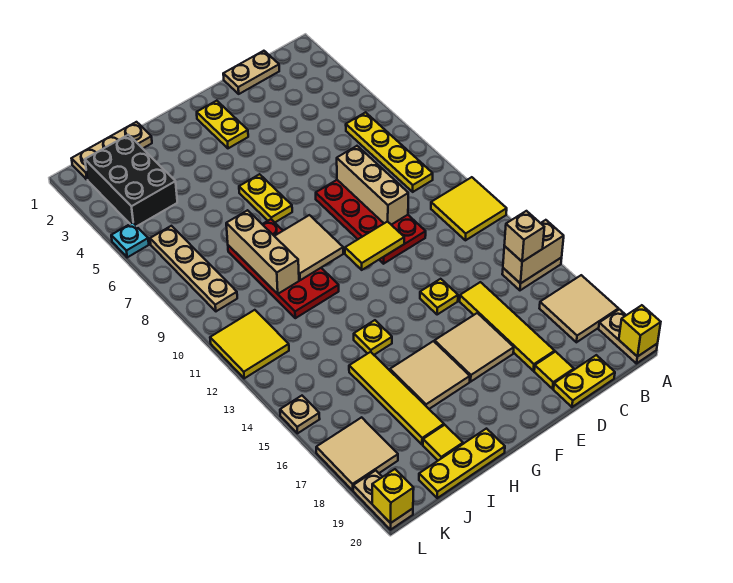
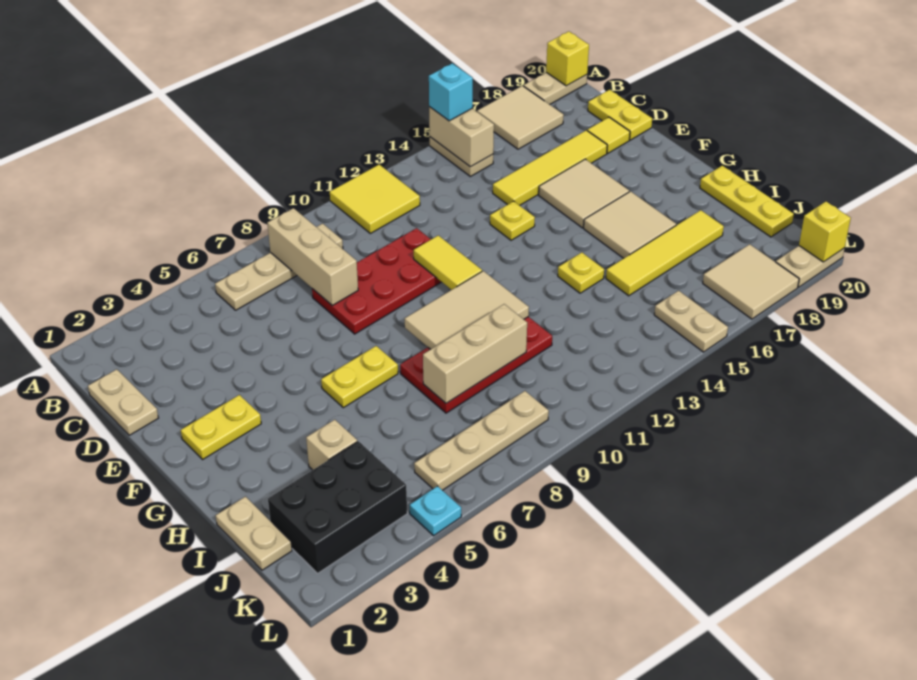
none -> cyan brick A15 level 3
yellow plate B6:B9 level 1 -> tan plate B6:B9 level 1
tan brick B15 level 3 -> tan brick I4 level 1
tan brick D8:D10 level 2 -> tan brick B8:D8 level 2
tan tile G9:H10 level 2 -> tan tile G9:H11 level 2
tan plate I1:K1 level 1 -> tan plate I1:J1 level 1
yellow tile I19 level 1 -> none
yellow tile K11:L12 level 1 -> none
tan plate L15 level 1 -> tan plate K15:L15 level 1

